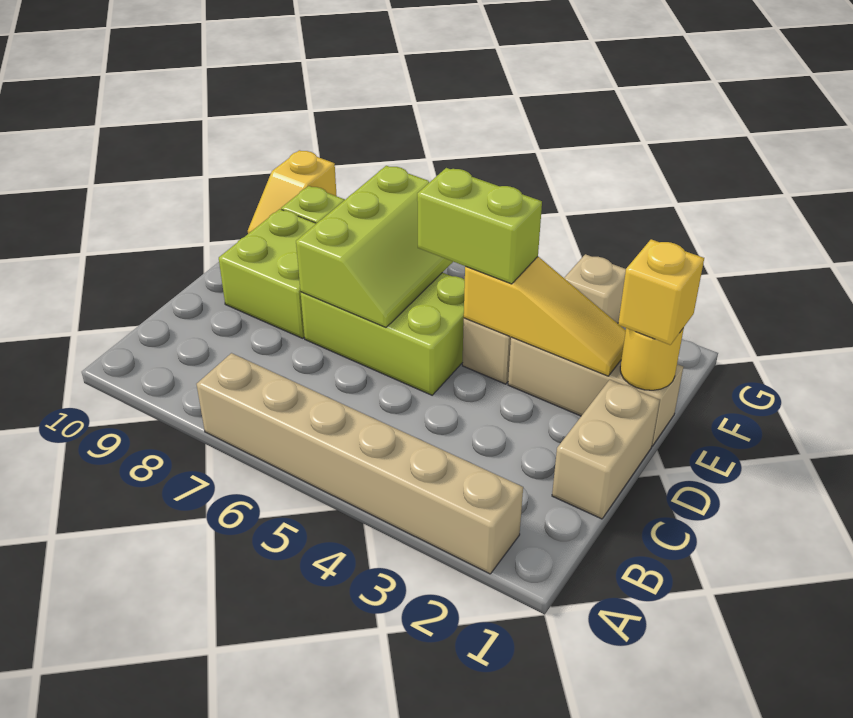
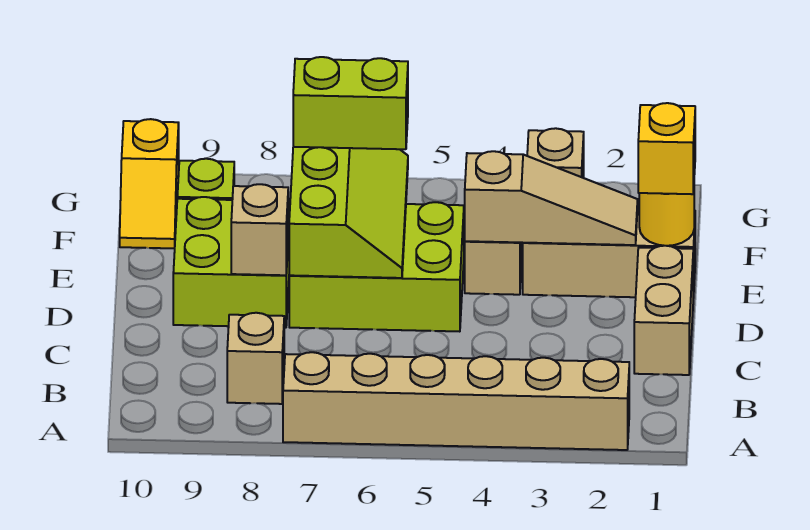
none -> tan brick B8 level 1
none -> tan brick D8 level 2
yellow slope E2:E4 level 2 top 4 -> tan slope E2:E4 level 2 top 4
lime brick E4:E5 level 3 -> lime brick F6:F7 level 3

